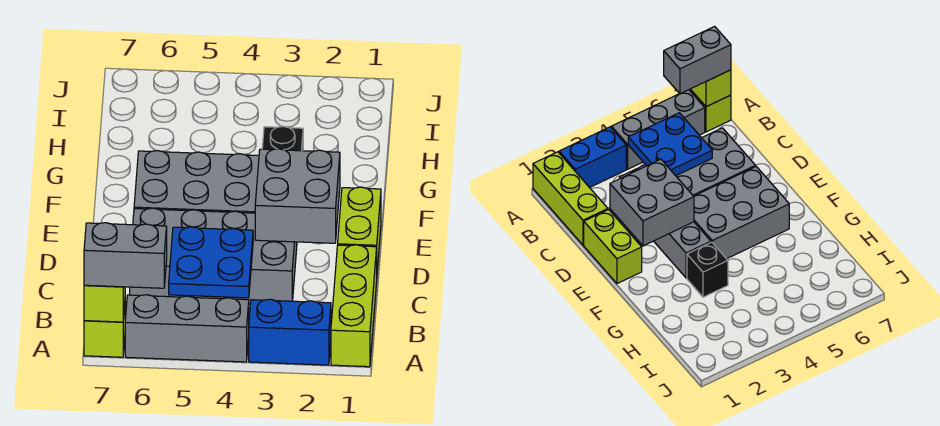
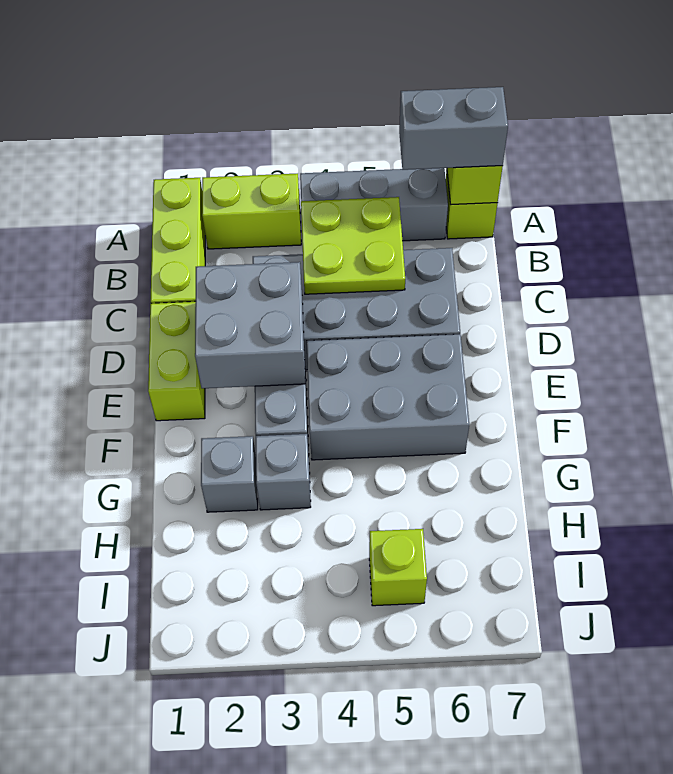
blue brick A2:A3 level 1 -> lime brick A2:A3 level 1
blue plate B4:C5 level 2 -> lime plate B4:C5 level 2
none -> grey brick G2 level 1
black brick G3 level 1 -> grey brick G3 level 1
none -> lime brick I5 level 1

